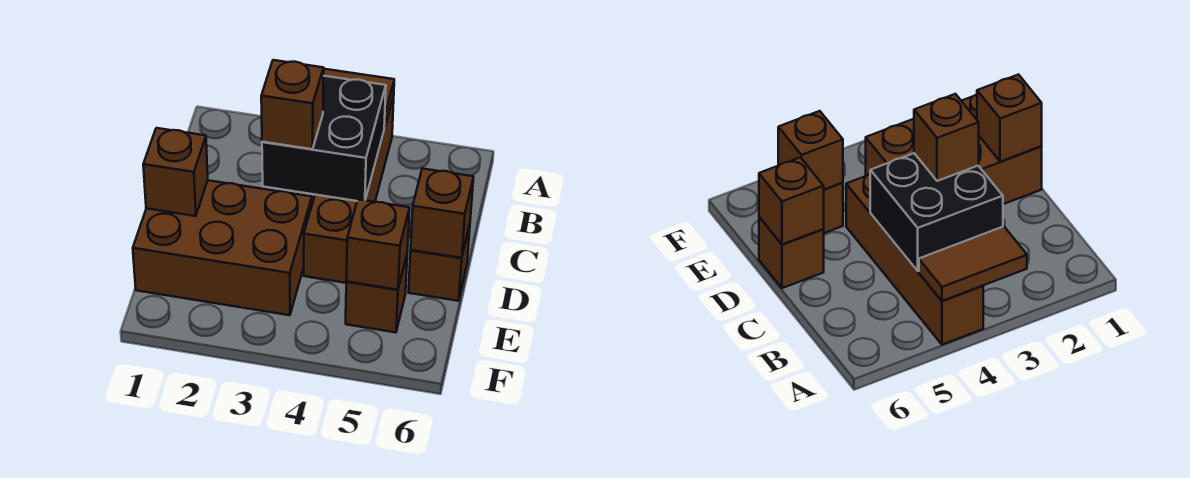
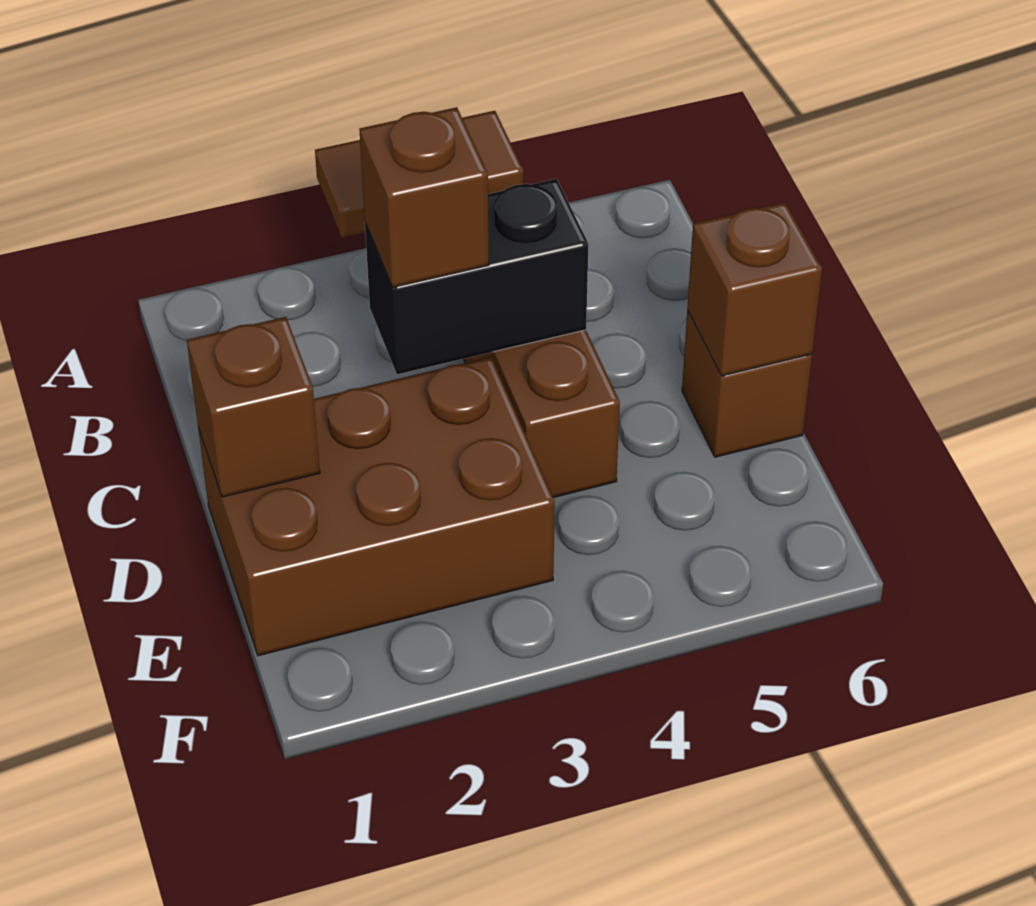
black brick B3:C4 level 2 -> black brick C3:C4 level 2
brown brick E5 level 1 -> none
brown brick E5 level 2 -> none

